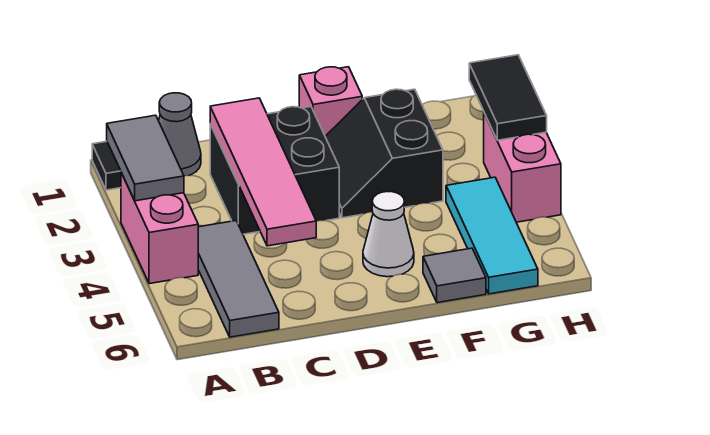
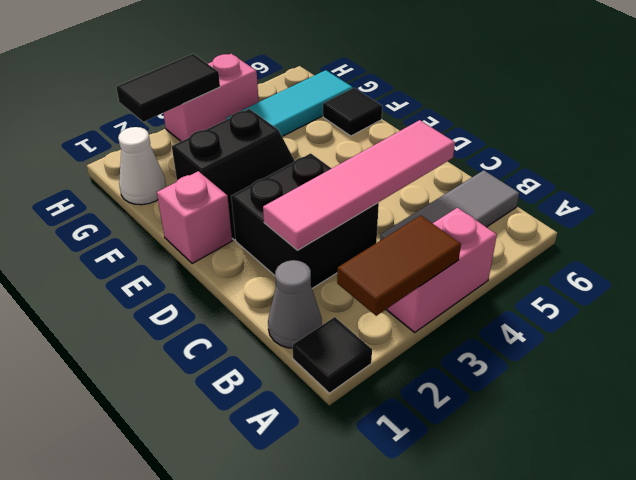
grey tile A2:A3 level 2 -> brown tile A2:A3 level 2
white cone E5 level 1 -> white cone G1 level 1
grey tile F6 level 1 -> black tile F6 level 1

